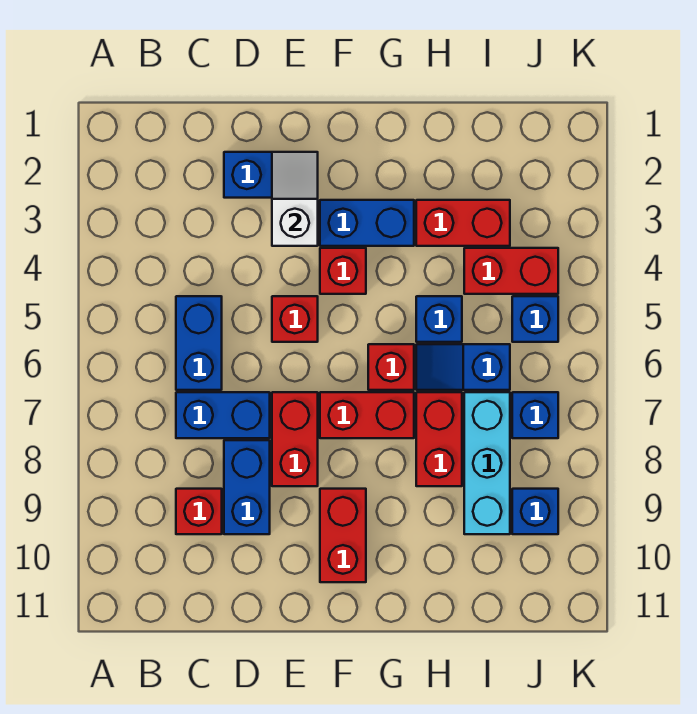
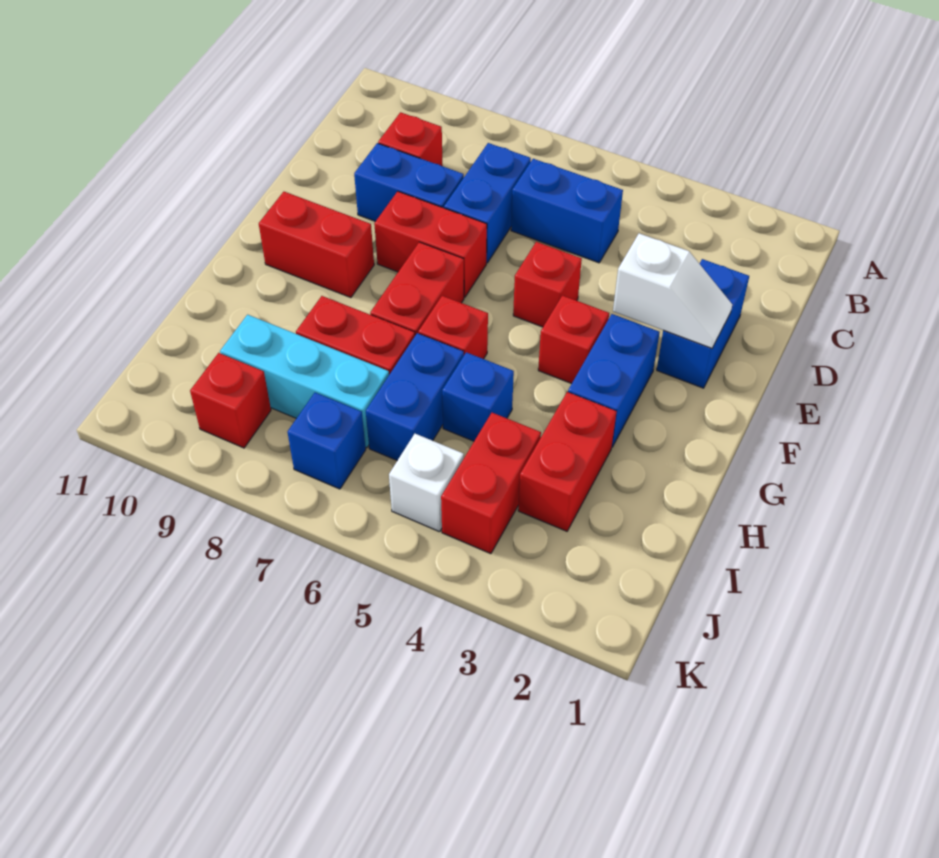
blue slope H6:I6 level 1 top I -> blue brick H6:I6 level 1
blue brick J5 level 1 -> white brick J5 level 1
blue brick J9 level 1 -> red brick J9 level 1

